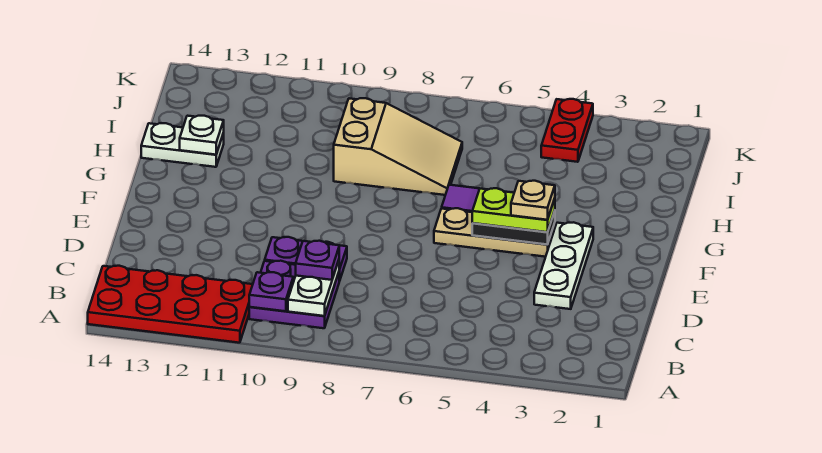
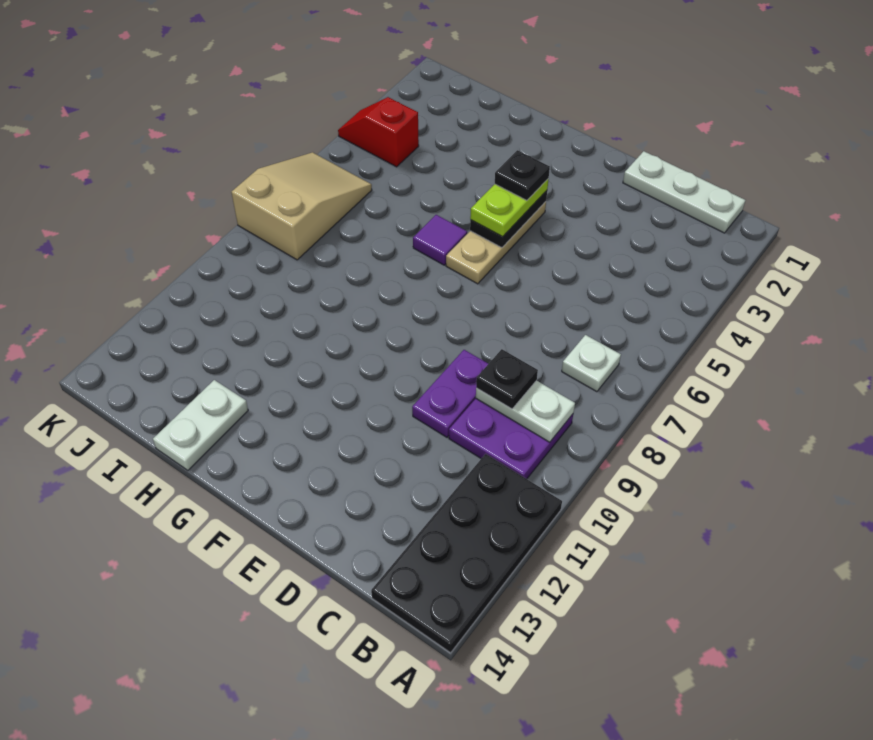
red plate A11:B14 level 1 -> black plate A11:B14 level 1
purple plate B10 level 2 -> none
purple plate C9 level 3 -> black plate C9 level 3
white plate D3:F3 level 1 -> white plate B1:D1 level 1
tan plate F4 level 4 -> black plate F4 level 4
tan slope H7:I9 level 1 top 9 -> tan slope J6:K8 level 1 top 8
white plate H13 level 2 -> white plate B7 level 1
red plate J4:K4 level 1 -> red slope J4:K4 level 1 top J

